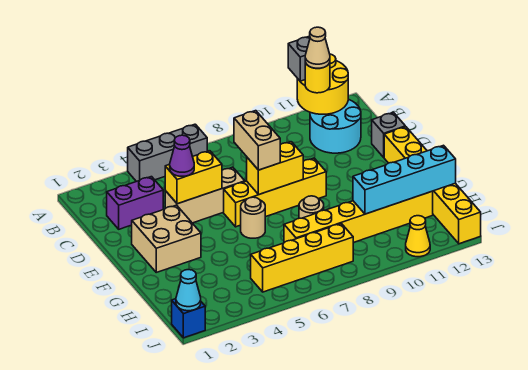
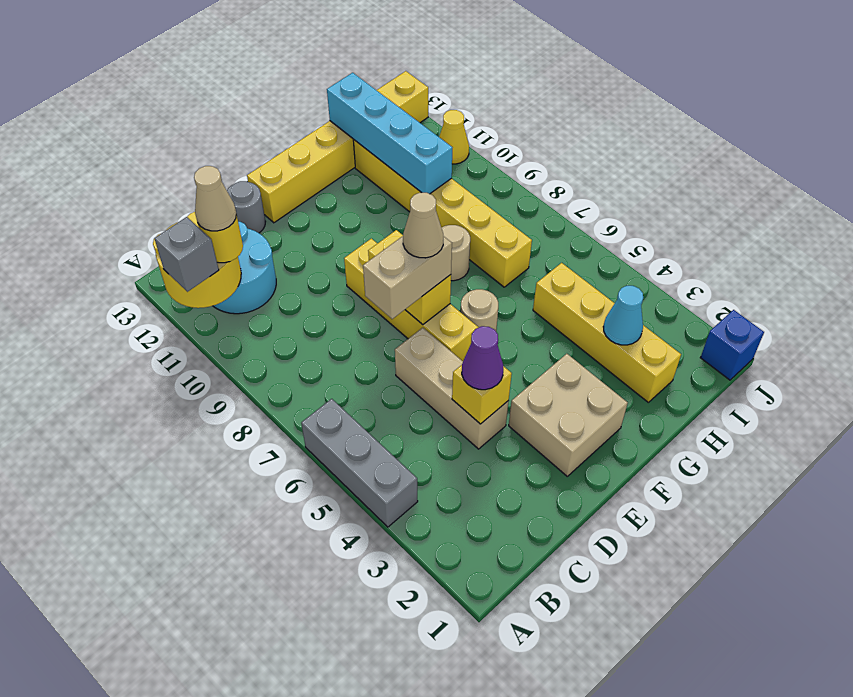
purple brick C2:C3 level 1 -> none
yellow brick D4:D5 level 2 -> yellow brick D4 level 2
grey brick D13 level 1 -> grey round brick D13 level 1
none -> tan cone E7 level 4
yellow brick I5:I8 level 1 -> yellow brick H2:H5 level 1
cyan cone J1 level 2 -> cyan cone H3 level 2

